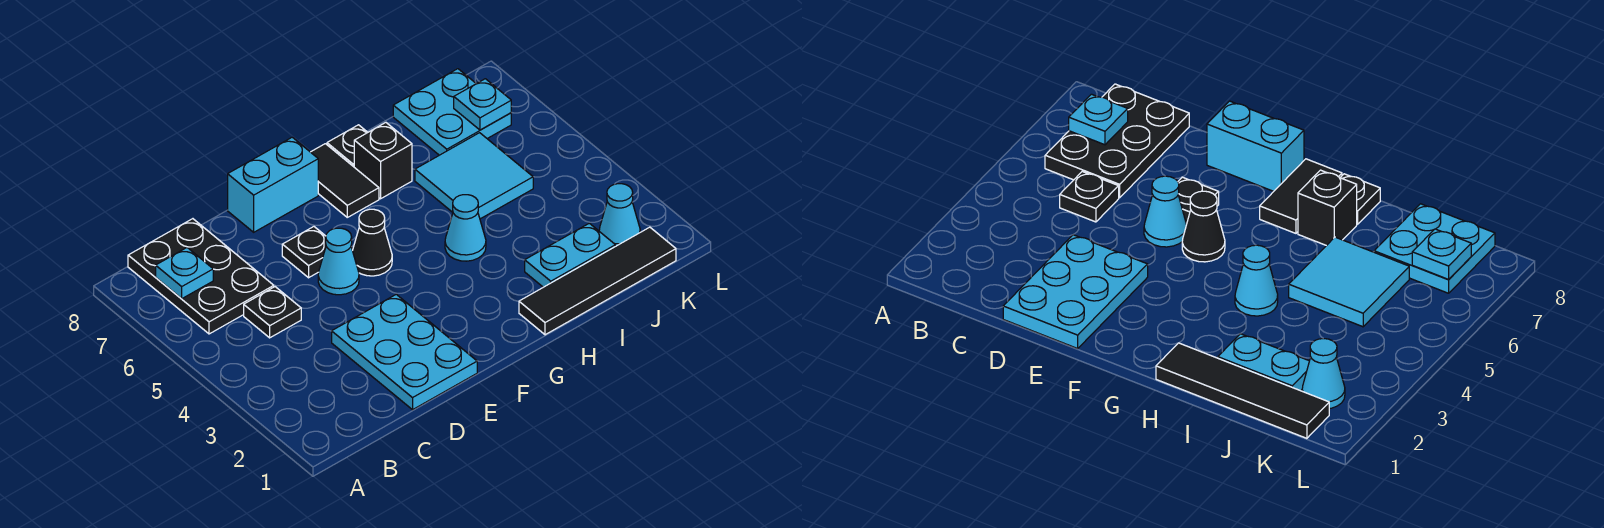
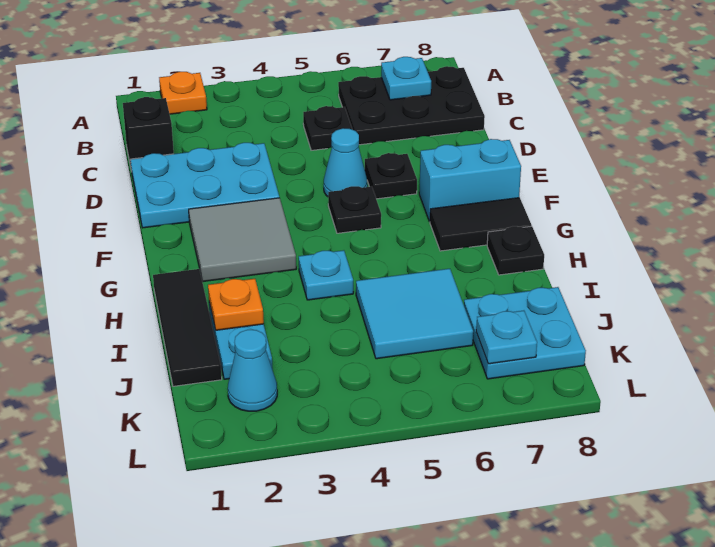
none -> orange plate A2 level 1
cyan brick E8:F8 level 1 -> cyan brick F7:F8 level 1
none -> grey tile F2:G3 level 1
black cone F5 level 1 -> black plate F5 level 1
black tile H1:K1 level 1 -> black tile H1:J1 level 1
cyan cone H4 level 1 -> cyan plate H4 level 1
black brick H7 level 1 -> black brick C1 level 1
none -> orange plate I2 level 2

